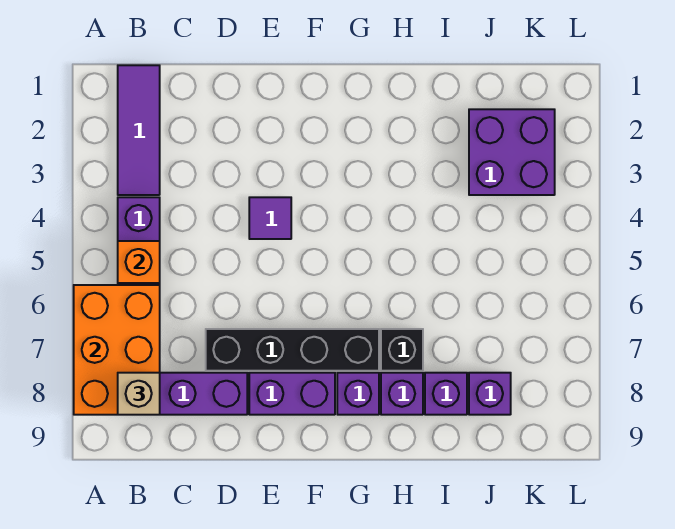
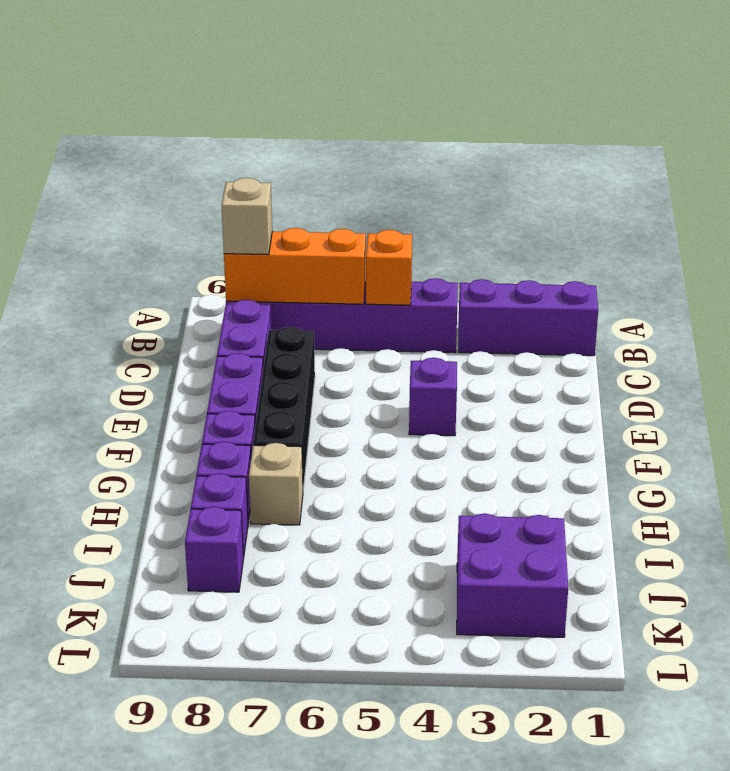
orange brick A6:B8 level 2 -> orange brick B6:B8 level 2
purple tile B1:B3 level 1 -> purple brick B1:B3 level 1
purple tile E4 level 1 -> purple brick E4 level 1
black brick H7 level 1 -> tan brick H7 level 1

